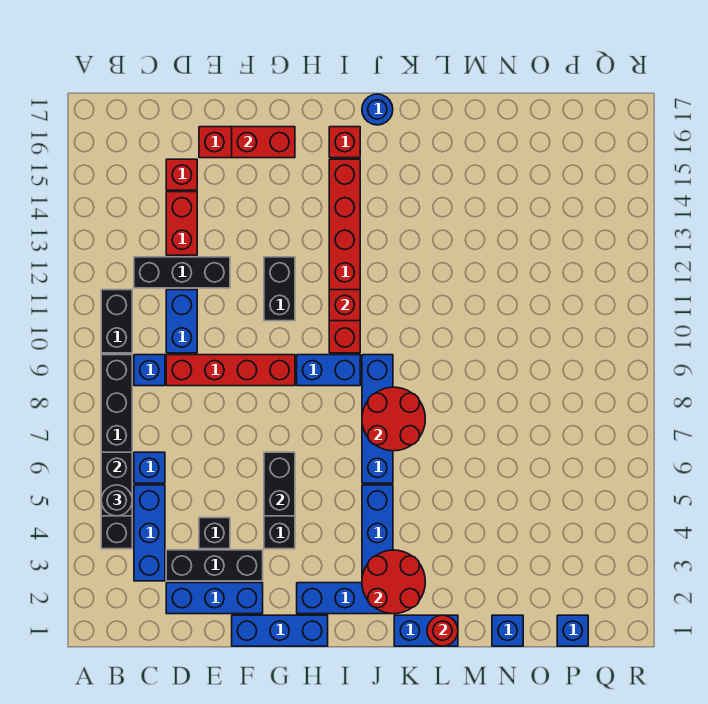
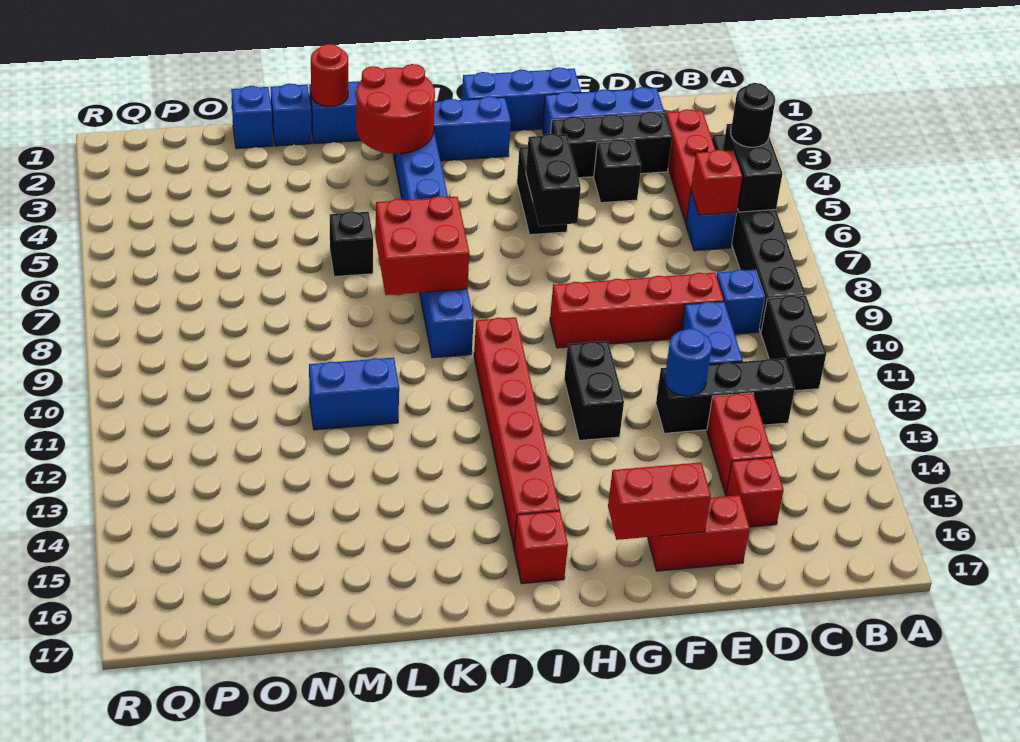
blue brick C3:C5 level 1 -> red brick C3:C5 level 1
blue brick H9:I9 level 1 -> blue brick L11:M11 level 1
red brick I11 level 2 -> red brick C6 level 2
red round brick J7:K8 level 2 -> red brick J7:K8 level 2
blue round brick J17 level 1 -> blue round brick E12 level 2
none -> black brick L6 level 1
blue brick P1 level 1 -> blue brick M1 level 1

